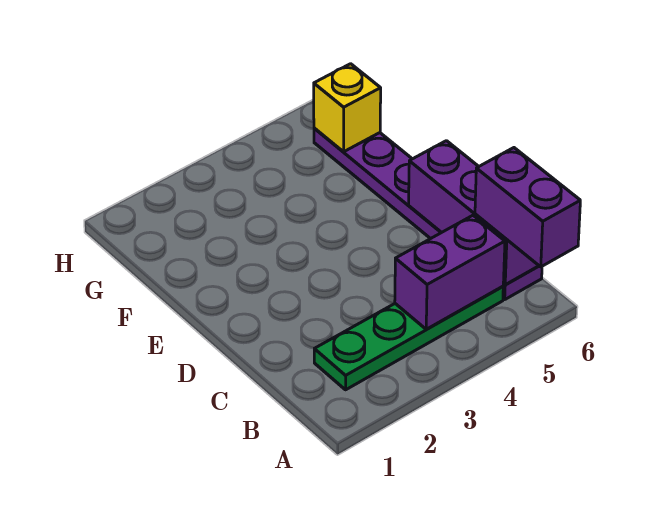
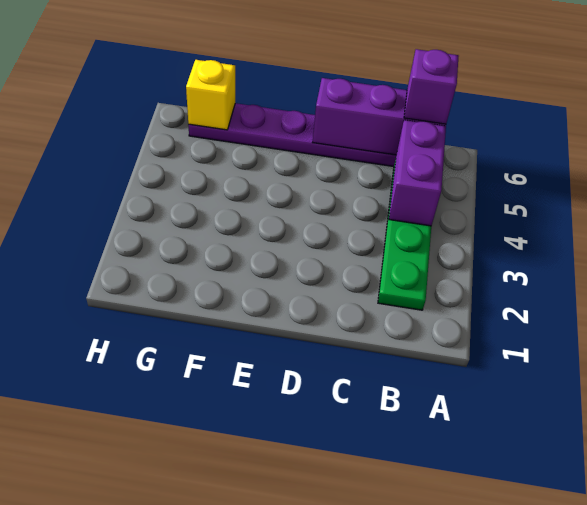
purple brick A6:B6 level 3 -> purple brick B6 level 3

